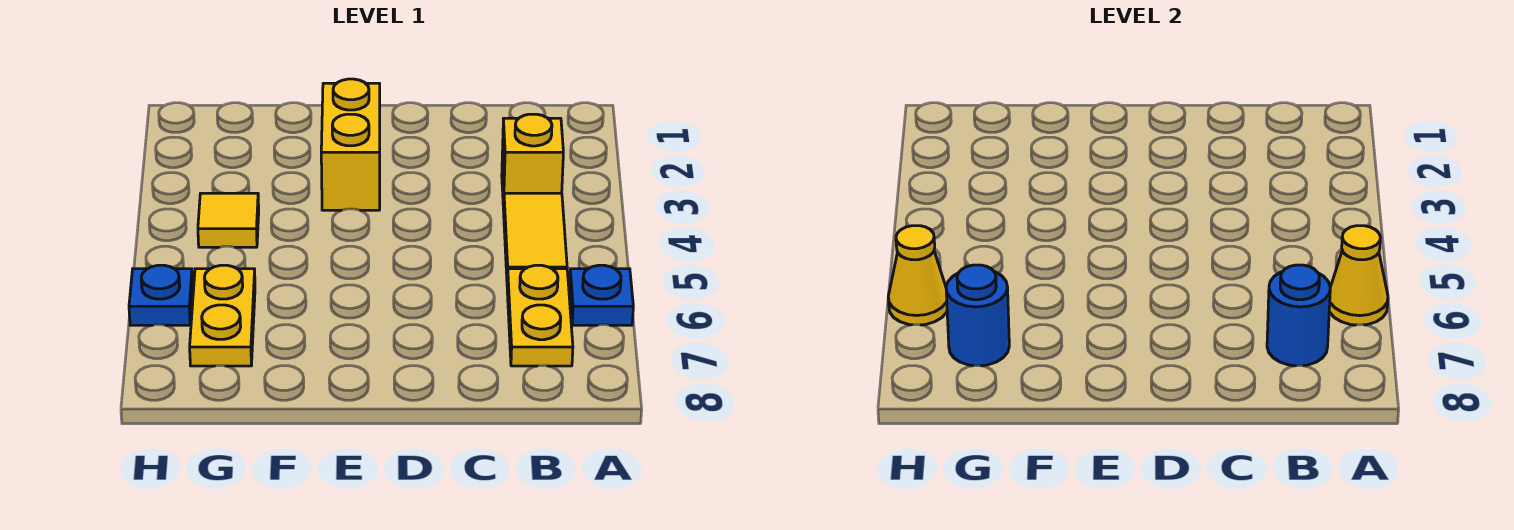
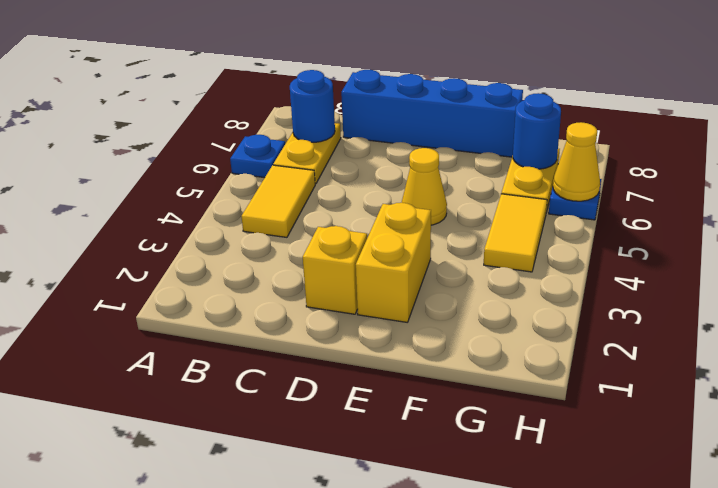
yellow cone A6 level 2 -> yellow cone E5 level 1
yellow brick B3 level 1 -> yellow brick D2 level 1
none -> blue brick C8:F8 level 1
yellow tile G4 level 1 -> yellow tile G4:G5 level 1

